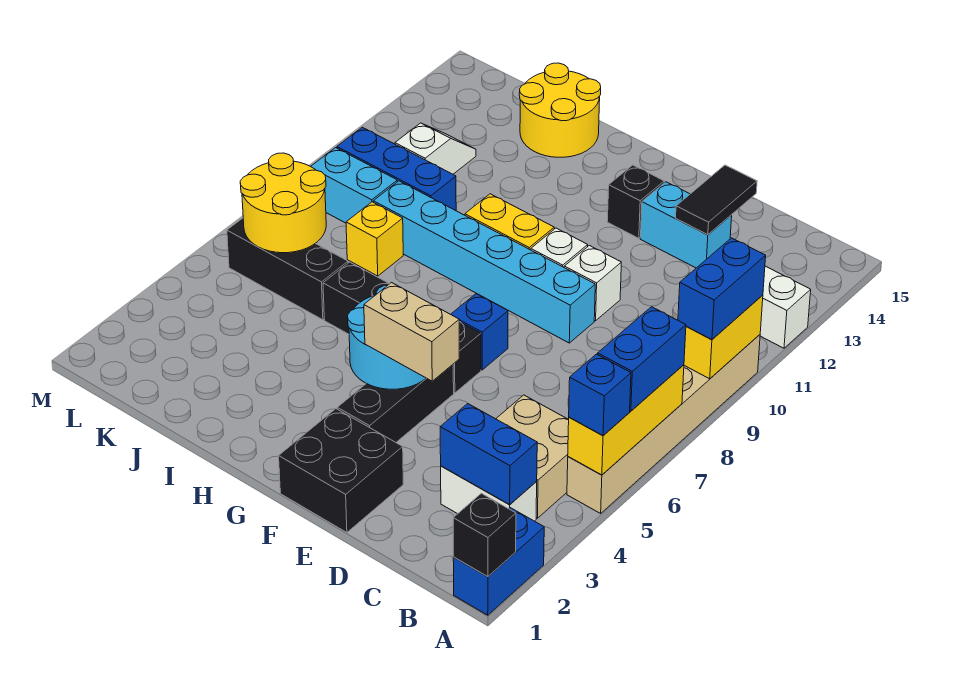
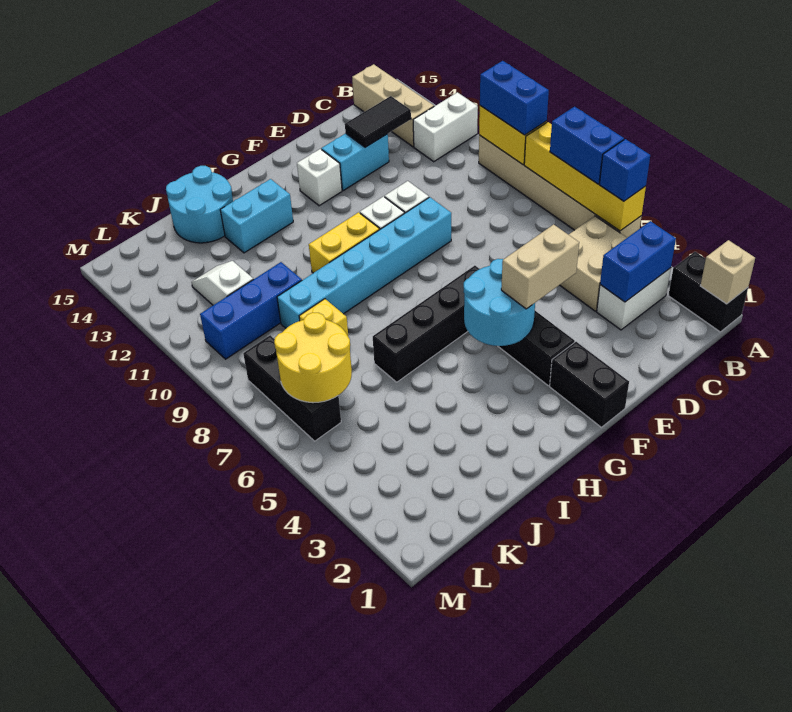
blue brick A1:A2 level 1 -> black brick A1:A2 level 1
black brick A1 level 2 -> tan brick A1 level 2
yellow brick A5:A7 level 2 -> yellow brick A5:A8 level 2
none -> tan brick B13:B15 level 1
black tile D13:D14 level 2 -> black tile C13:D13 level 2
black brick E1:F2 level 1 -> black brick F1:F2 level 1
blue brick F7 level 1 -> none
black brick F13 level 1 -> white brick F13 level 1
yellow round brick I14:J15 level 1 -> cyan round brick I14:J15 level 1
black brick J6:L6 level 1 -> black brick L6:L8 level 1
cyan brick K9:L9 level 1 -> cyan brick H13:I13 level 1

